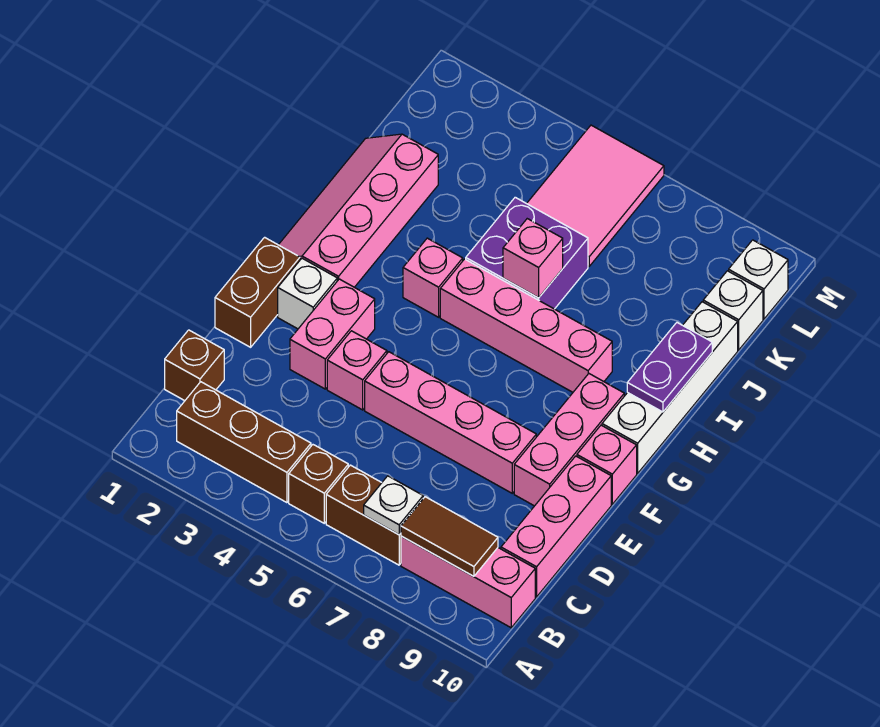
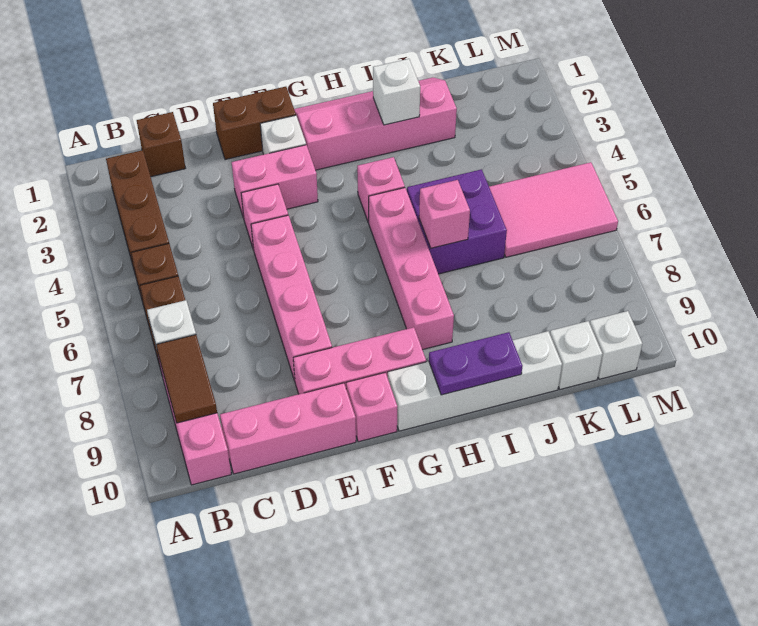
none -> white brick I2 level 2

